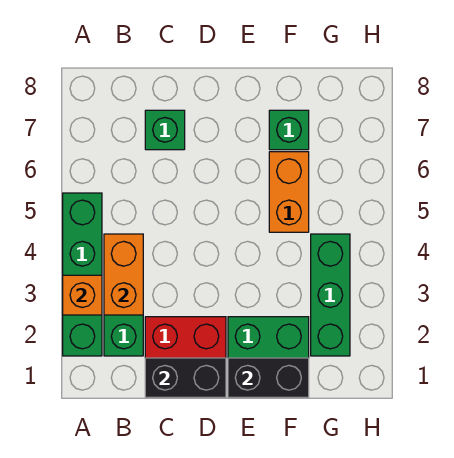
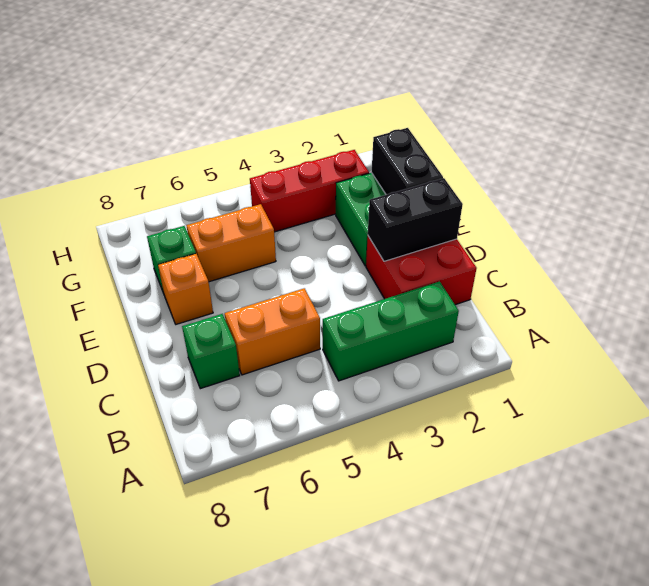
green brick A2:A5 level 1 -> none
orange brick A3 level 2 -> orange brick E7 level 1
orange brick B3:B4 level 2 -> orange brick C5:C6 level 1
black brick C1:D1 level 2 -> black brick D1:D2 level 2
green brick G2:G4 level 1 -> red brick G2:G4 level 1

